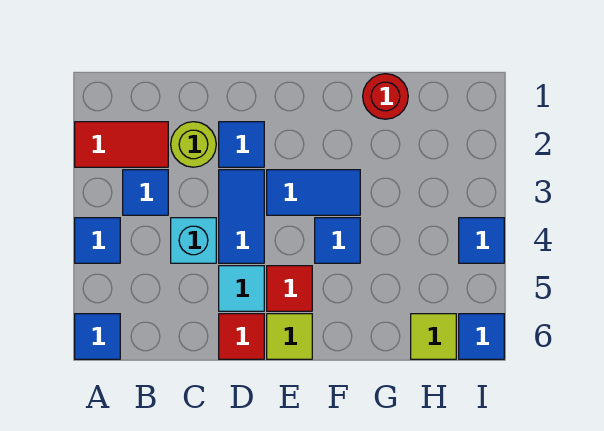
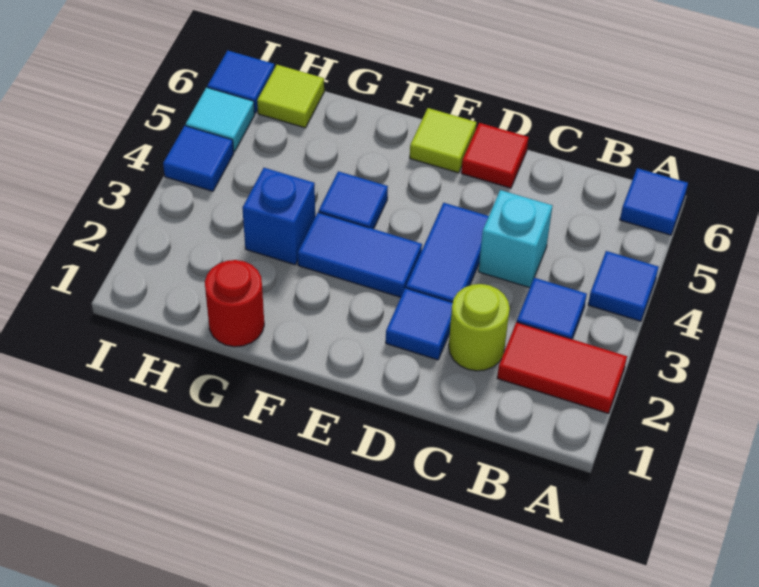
cyan tile D5 level 1 -> cyan tile I5 level 1
red tile E5 level 1 -> none
none -> blue brick G3 level 1

